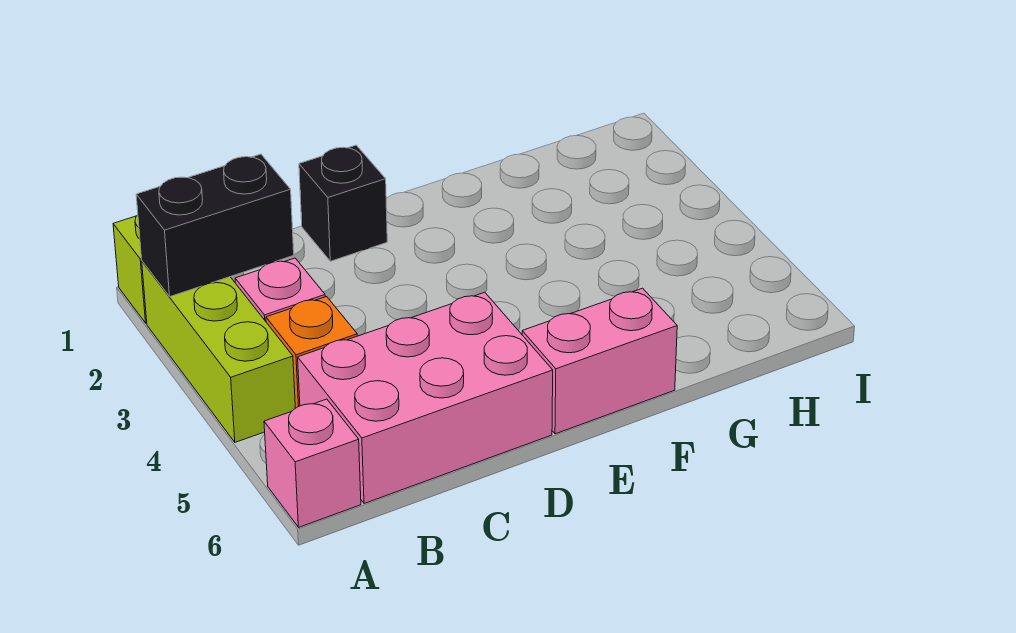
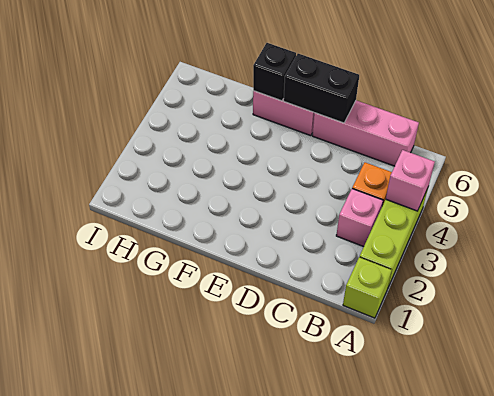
black brick A2:B2 level 2 -> black brick D6:E6 level 2
pink brick A6 level 1 -> pink brick A4 level 2
pink brick B5:D6 level 1 -> pink brick B6:D6 level 1
black brick D1 level 1 -> black brick F6 level 2

